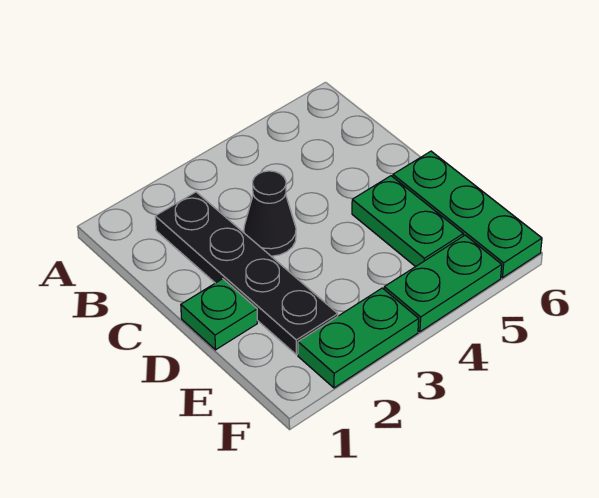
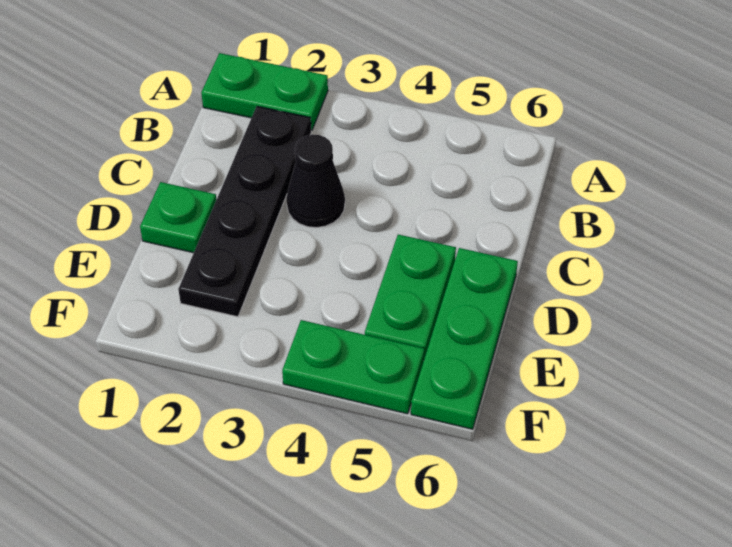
green plate F2:F3 level 1 -> green plate A1:A2 level 1

